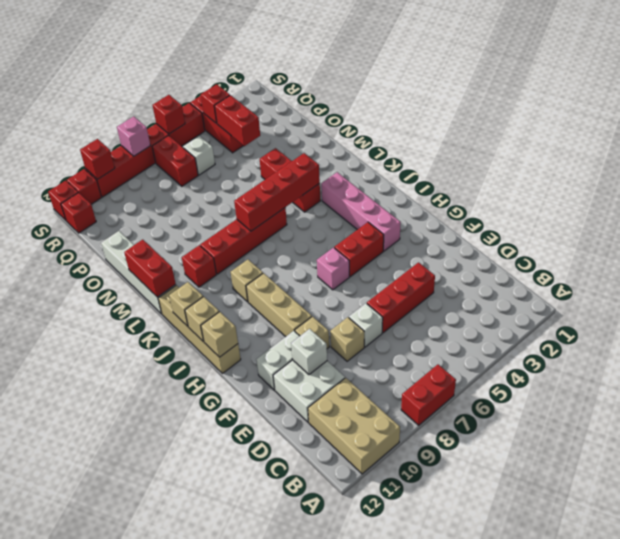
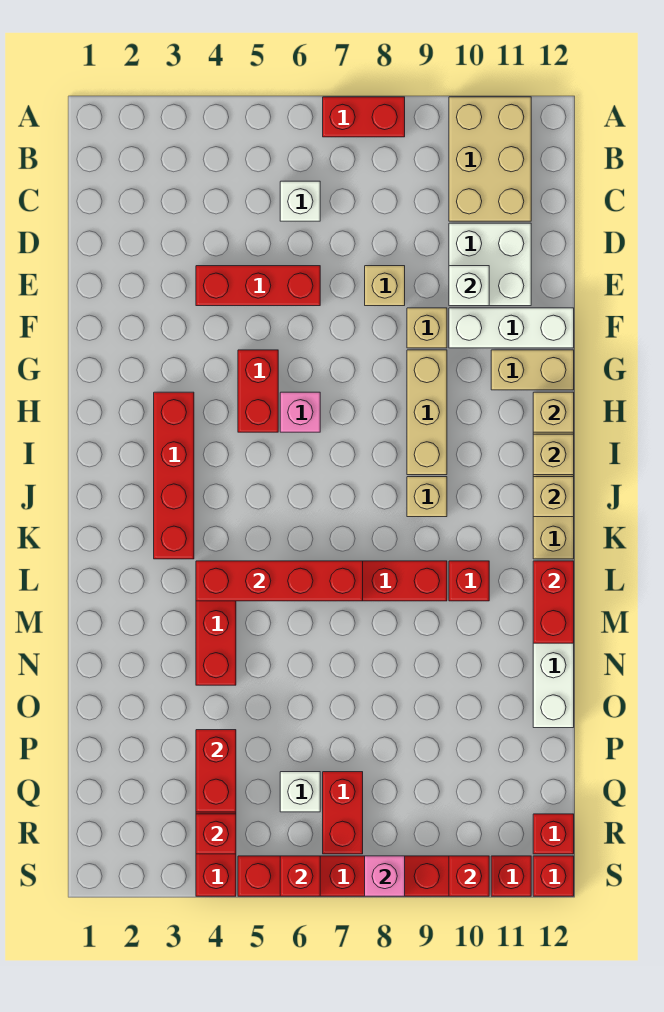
white brick E7 level 1 -> white brick C6 level 1
white brick F10:F11 level 1 -> white brick F10:F12 level 1
none -> tan brick G11:G12 level 1
pink brick H3:K3 level 1 -> red brick H3:K3 level 1
red brick H4:H5 level 1 -> red brick G5:H5 level 1

